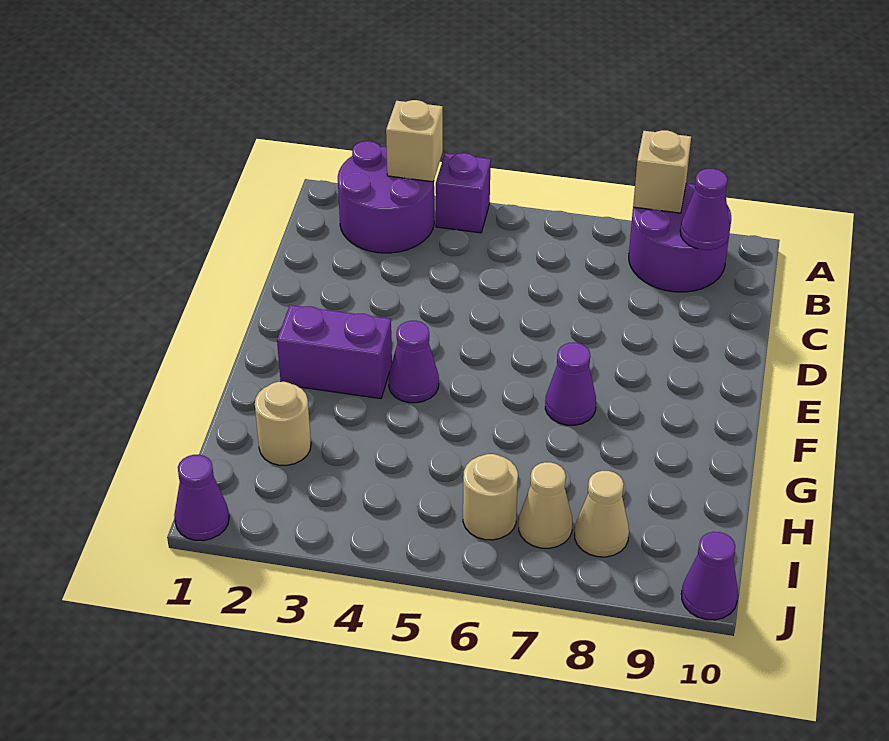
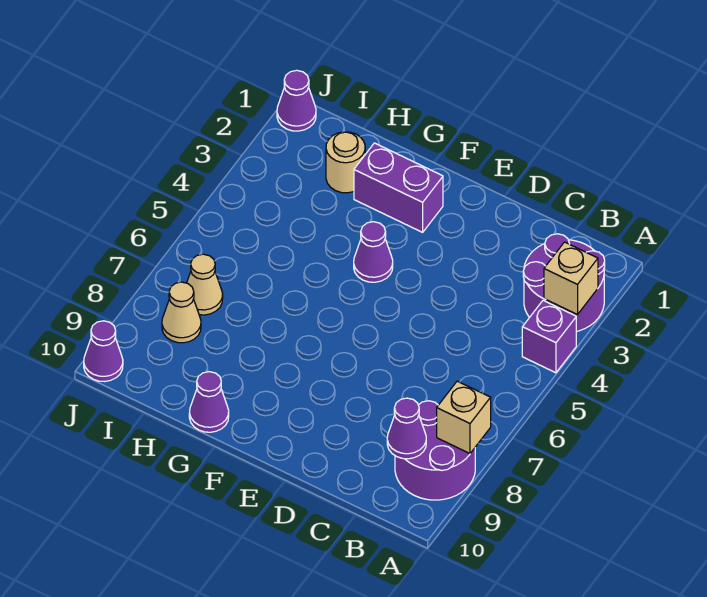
purple brick F2:F3 level 1 -> purple brick F2:G2 level 1
purple cone F7 level 1 -> purple cone G10 level 1
tan round brick I6 level 1 -> none

